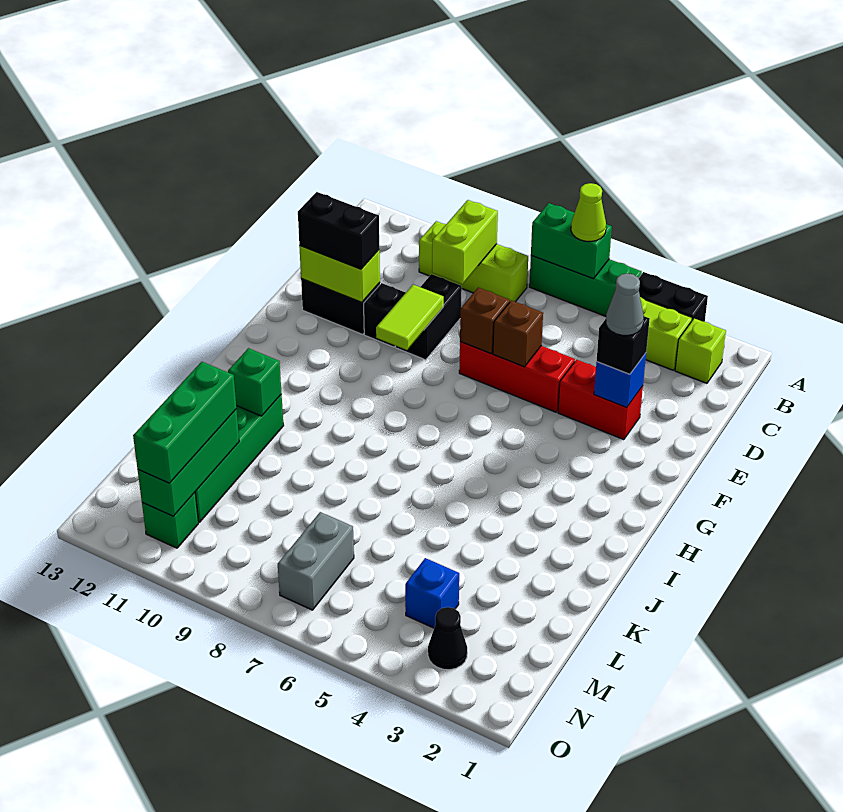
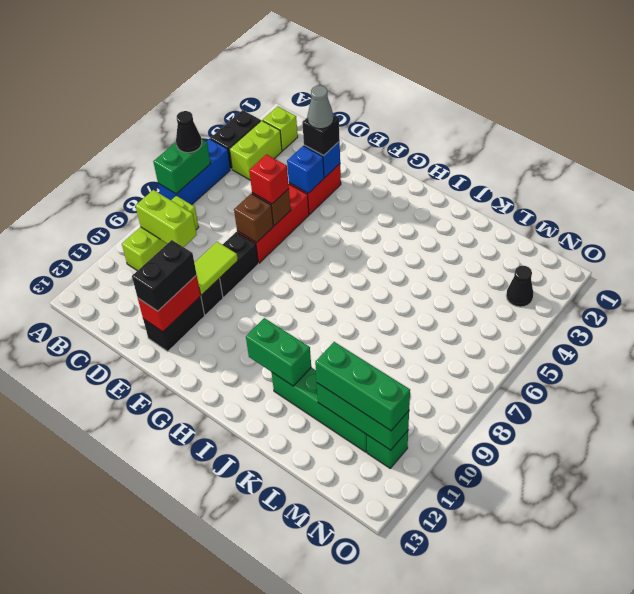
green brick A5:A7 level 1 -> blue brick A5:A7 level 1
lime cone A6 level 3 -> black cone A6 level 3
black brick D9:E9 level 1 -> black brick E8:E9 level 1
none -> red brick E6 level 3
lime tile E9:F9 level 2 -> lime tile E9:E10 level 2
lime brick E11:E12 level 2 -> red brick E11:E12 level 2
green brick J11 level 2 -> green brick I11:J11 level 2
blue brick M4 level 1 -> blue brick E4 level 2
grey brick M7:N7 level 1 -> none

